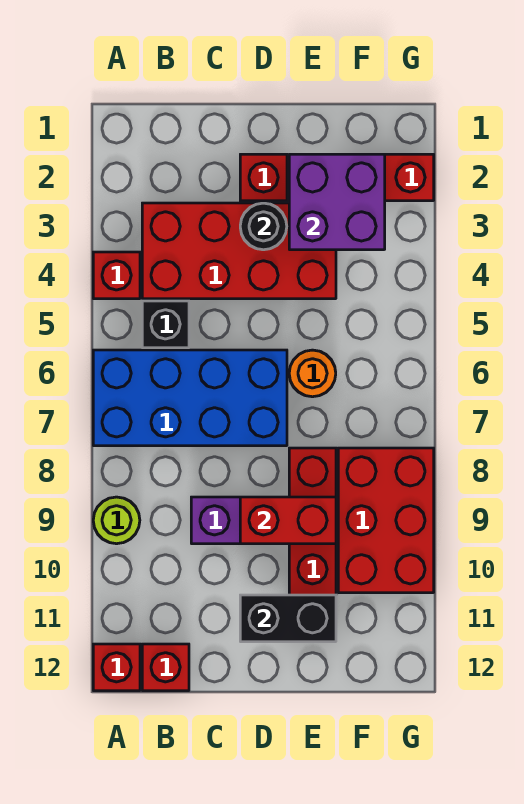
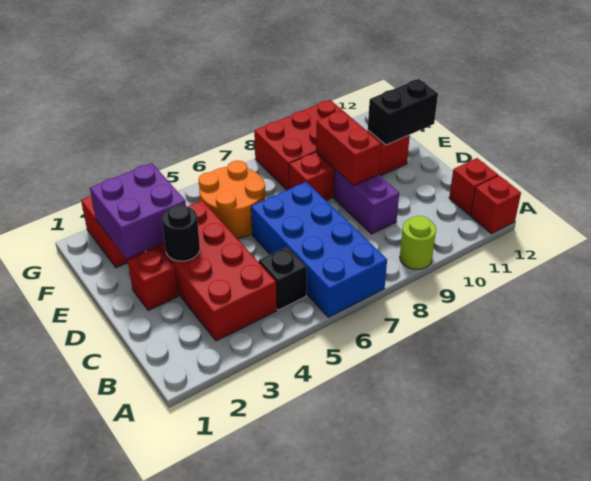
red brick A4 level 1 -> none
black brick D11:E11 level 2 -> black brick E11:E12 level 2
orange round brick E6 level 1 -> orange round brick E5:F6 level 1

